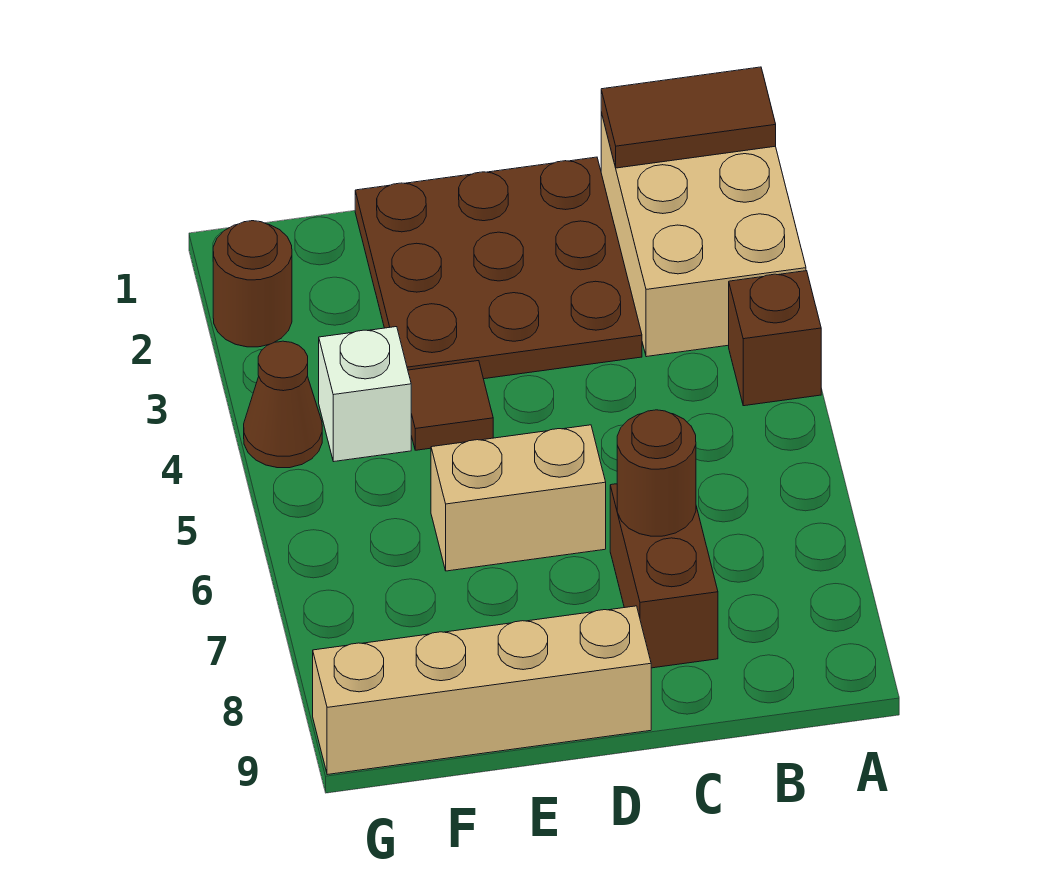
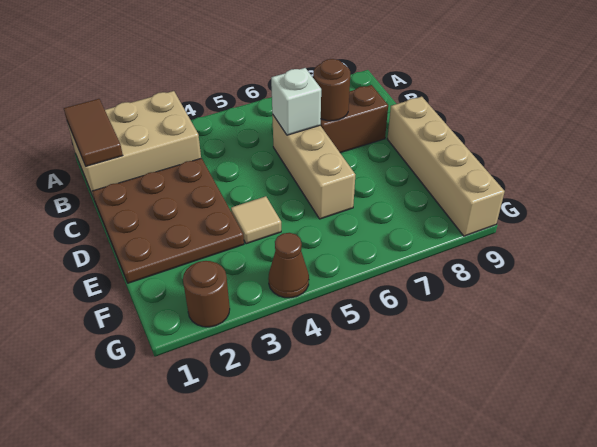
brown brick A4 level 1 -> none
tan brick D6:E6 level 1 -> tan brick C6:E6 level 1
brown tile E4 level 1 -> tan tile E4 level 1
white brick F4 level 1 -> white brick C6 level 2

